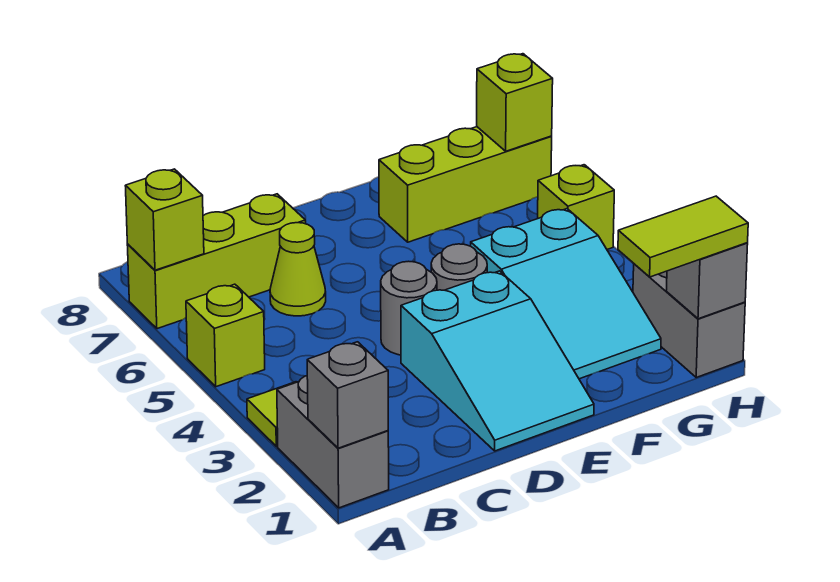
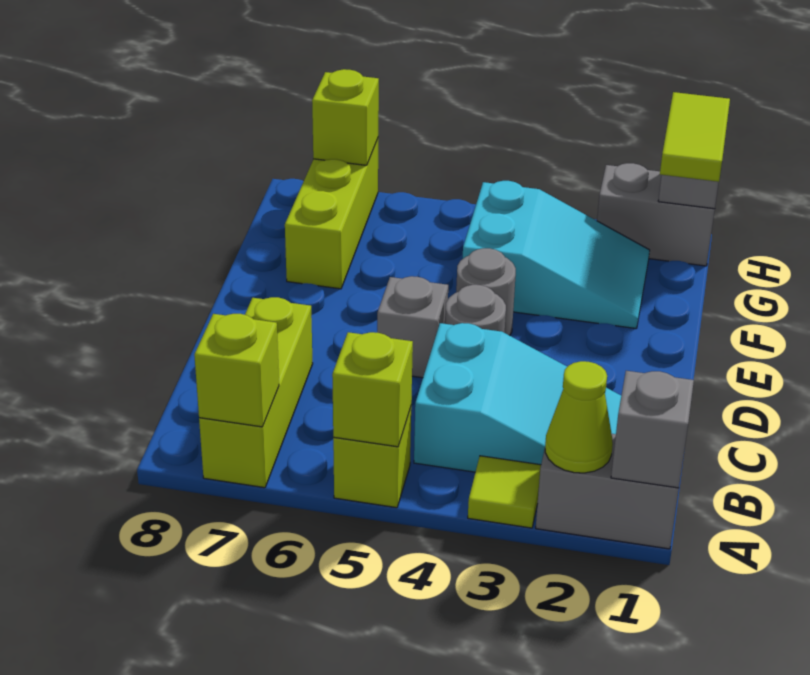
lime cone C6 level 1 -> lime cone A2 level 2
cyan slope D1:E3 level 1 top 3 -> cyan slope B2:C4 level 1 top 4
none -> grey brick D5 level 1
lime brick H5 level 1 -> lime brick A5 level 2

